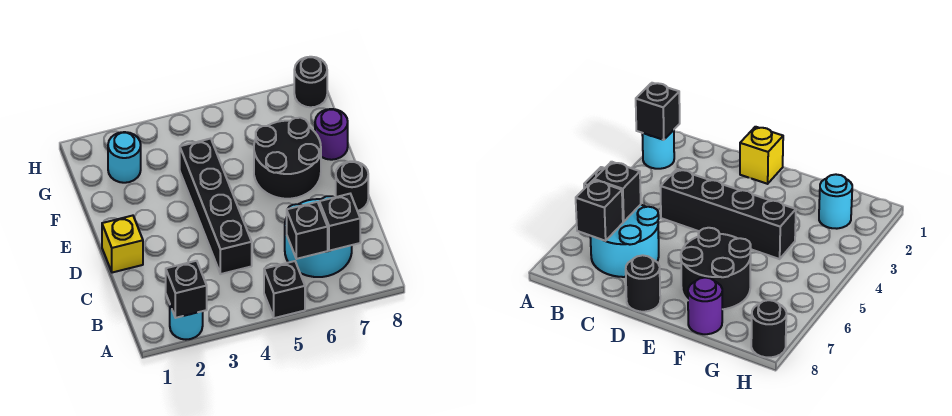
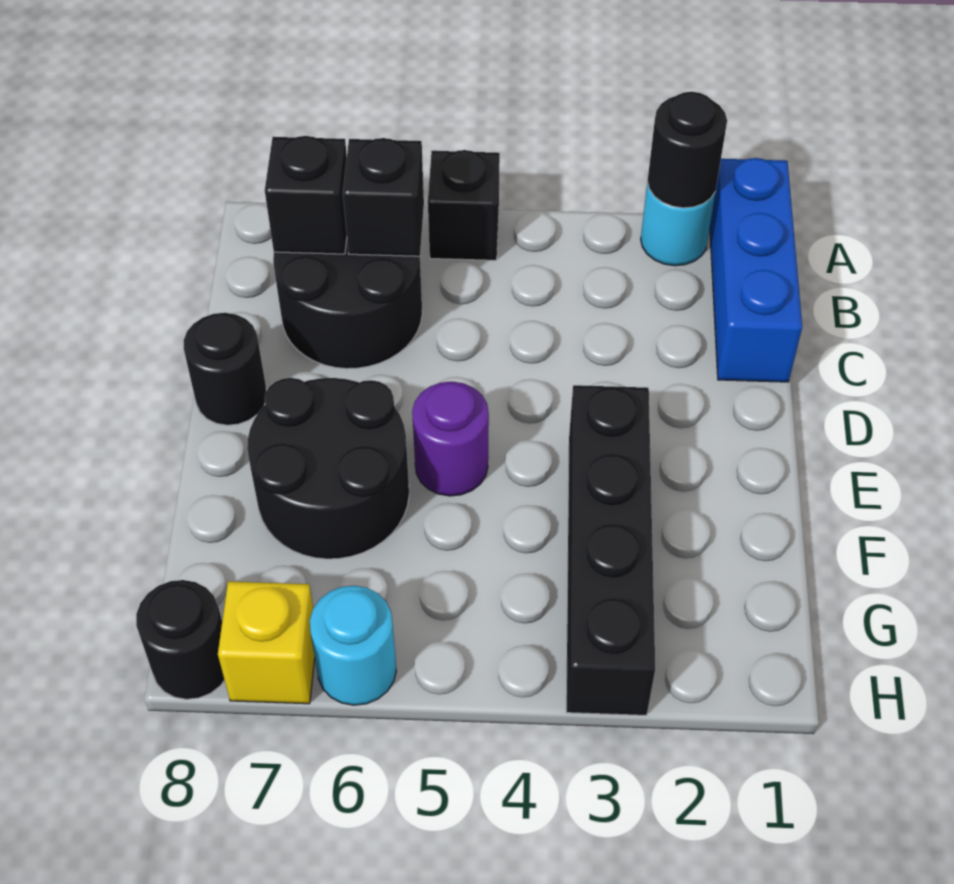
none -> blue brick A1:C1 level 1
black brick A2 level 2 -> black round brick A2 level 2
cyan round brick B6:C7 level 1 -> black round brick B6:C7 level 1
black brick C4:F4 level 1 -> black brick E3:H3 level 1
yellow brick D1 level 1 -> yellow brick H7 level 1
purple round brick F8 level 1 -> purple round brick E5 level 1
cyan round brick G2 level 1 -> cyan round brick H6 level 1

